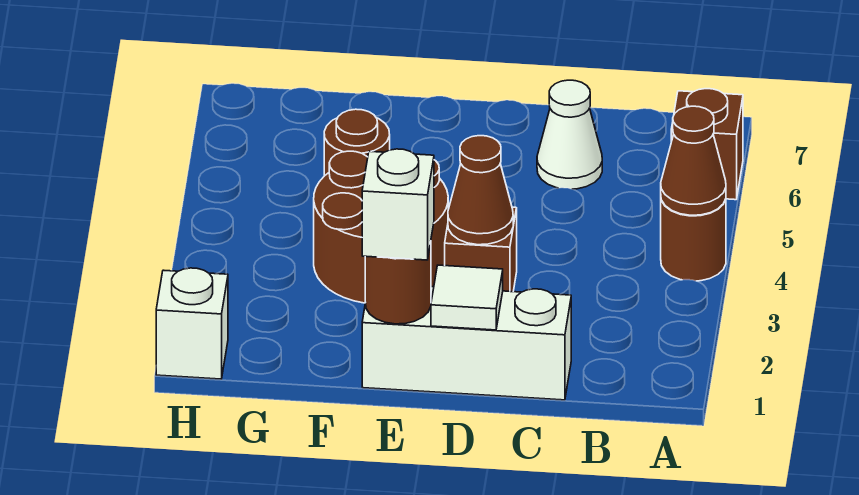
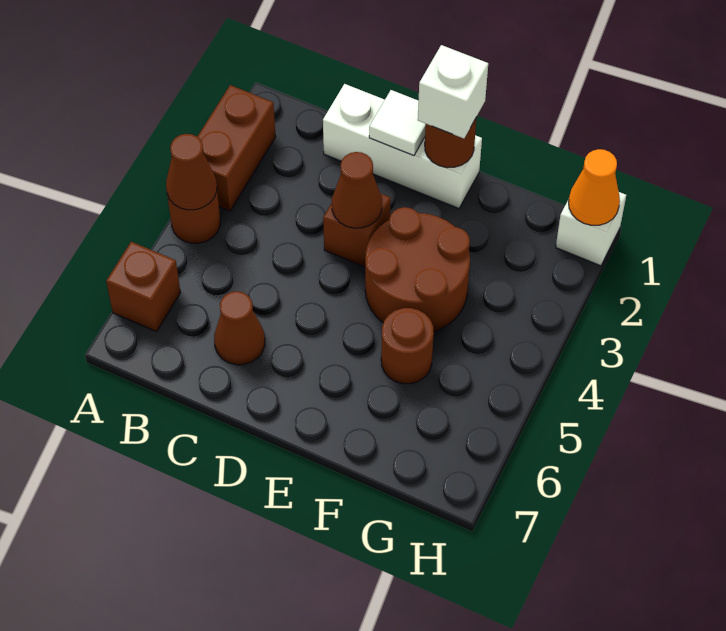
none -> brown brick A2:A3 level 1
white cone C6 level 1 -> brown cone C6 level 1
none -> orange cone H1 level 2

